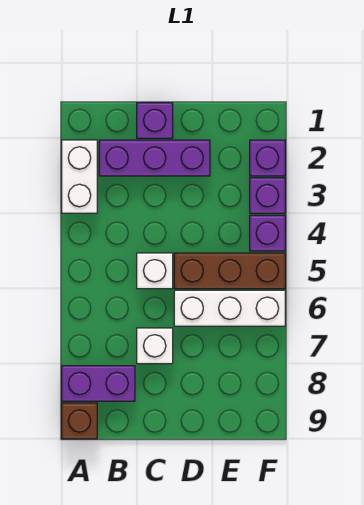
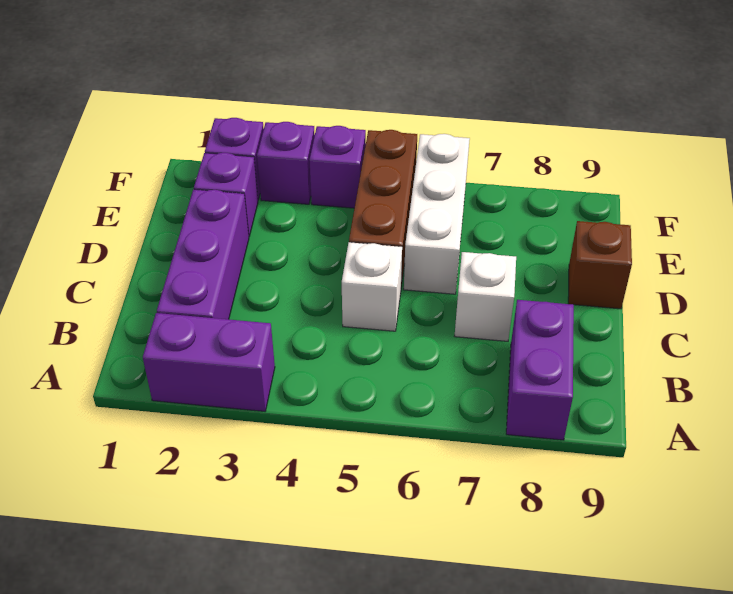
white brick A2:A3 level 1 -> purple brick A2:A3 level 1
brown brick A9 level 1 -> brown brick D9 level 1
purple brick C1 level 1 -> purple brick E2 level 1

